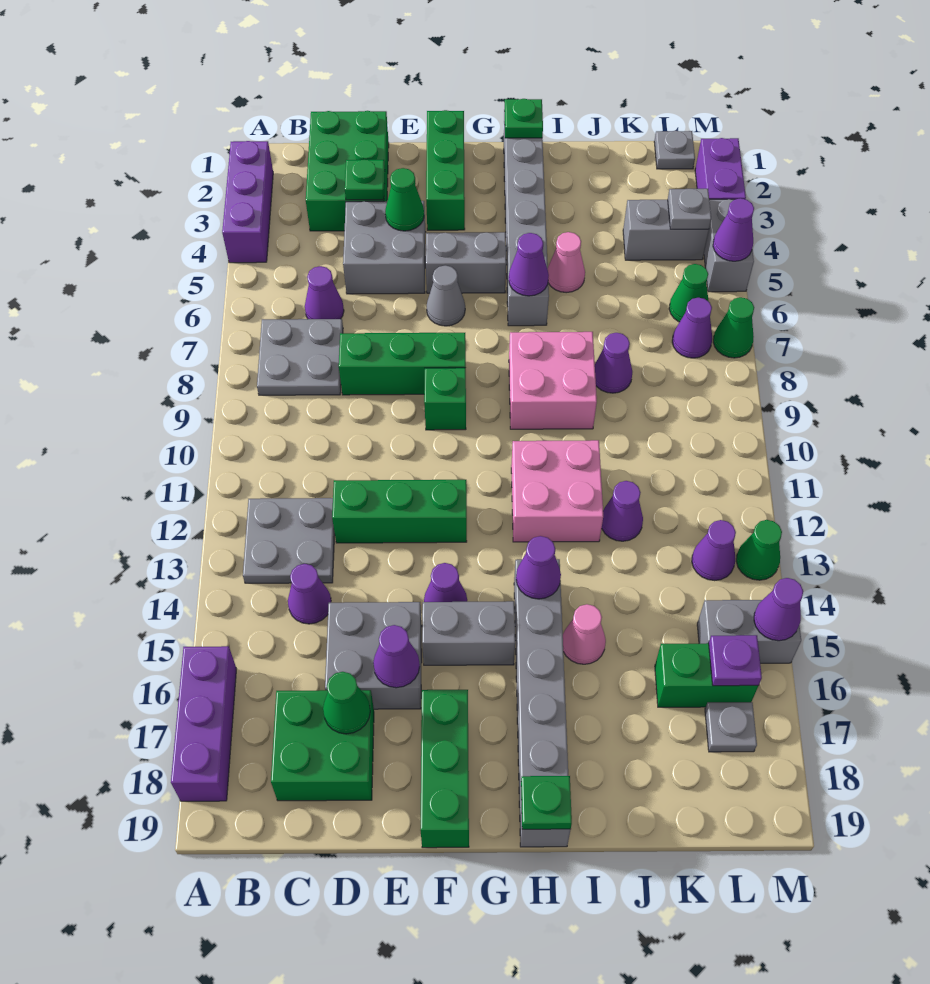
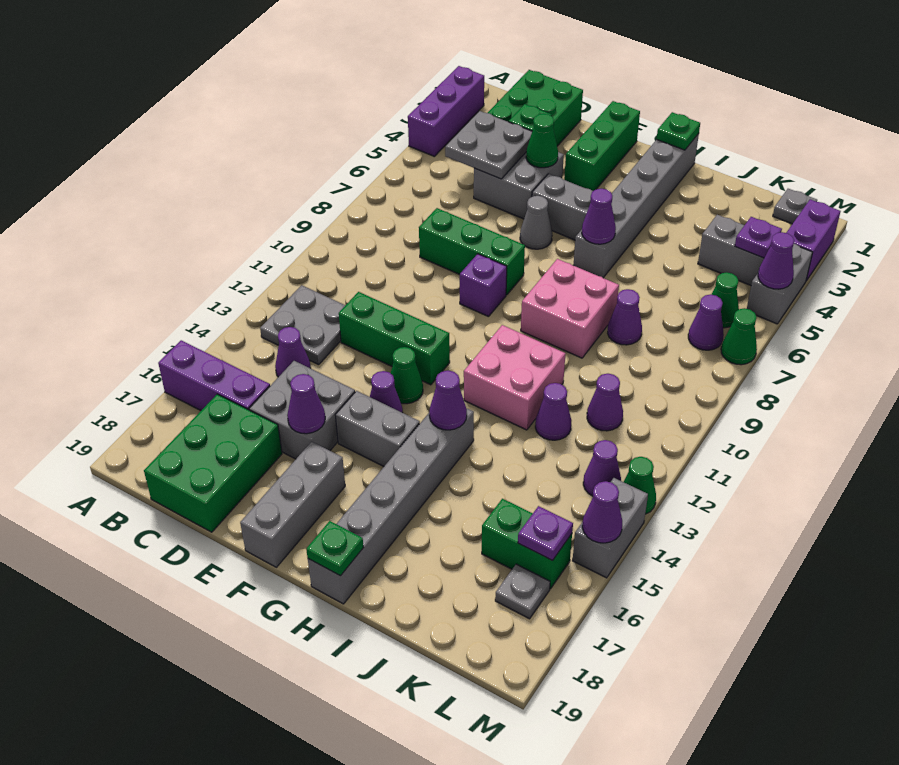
purple brick A16:A18 level 1 -> purple brick A16:C16 level 1
grey plate B7:C8 level 1 -> grey plate C4:D5 level 2
purple cone C6 level 1 -> purple cone K11 level 1
green brick C17:D18 level 1 -> green brick C17:D19 level 1
green cone D17 level 2 -> green cone F13 level 1
green brick F9 level 1 -> purple brick F9 level 1
green brick F17:F19 level 1 -> grey brick F17:F19 level 1
pink cone I5 level 1 -> none
pink cone I15 level 1 -> none
grey plate L4 level 2 -> purple plate L4 level 2
grey brick L15:M15 level 1 -> grey brick M14:M15 level 1

